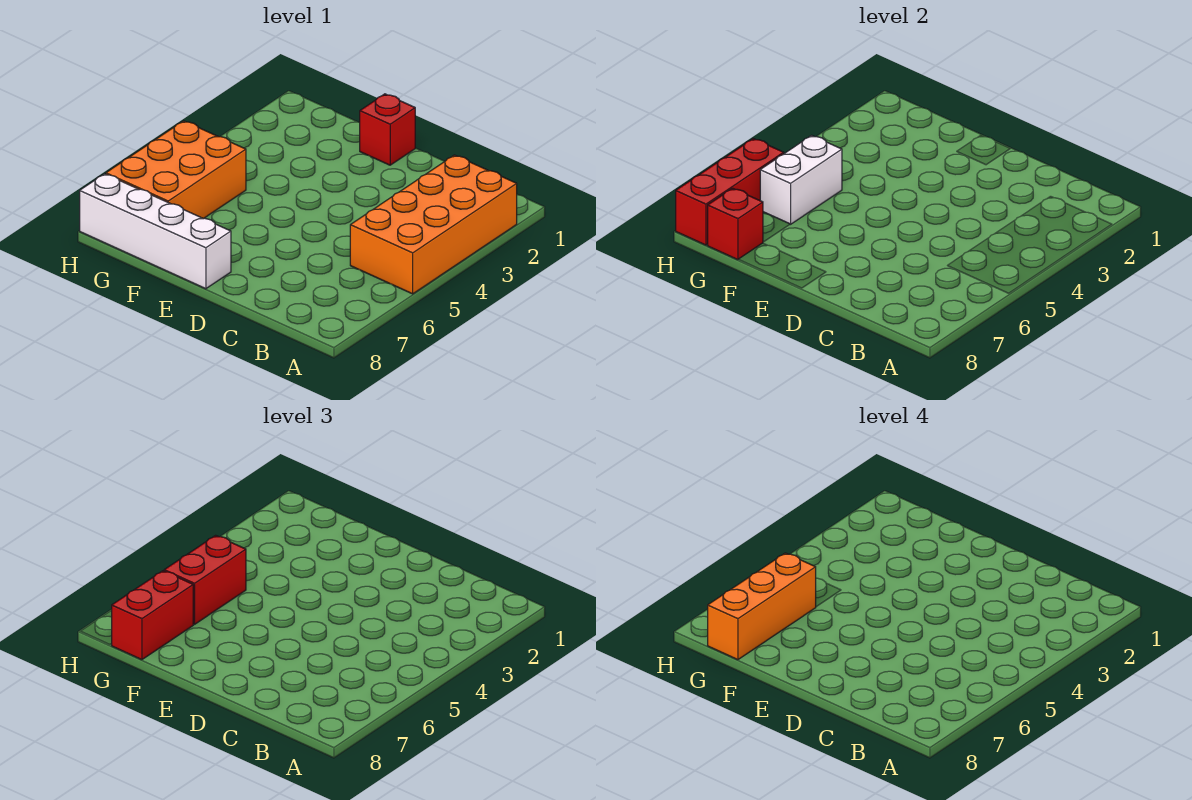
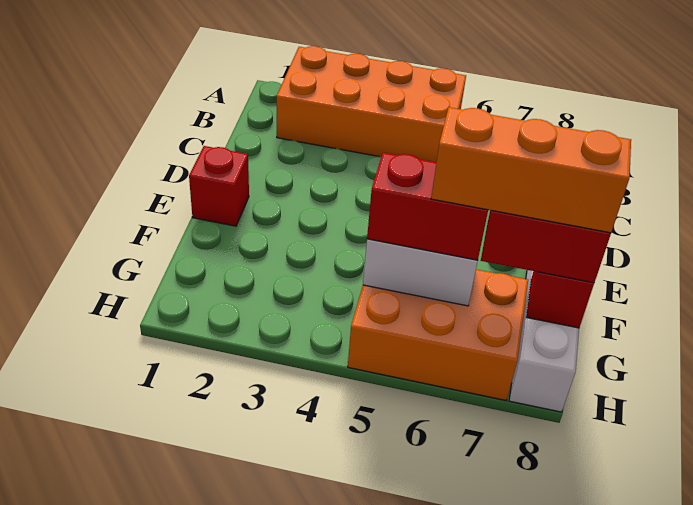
red brick H6:H8 level 2 -> none

